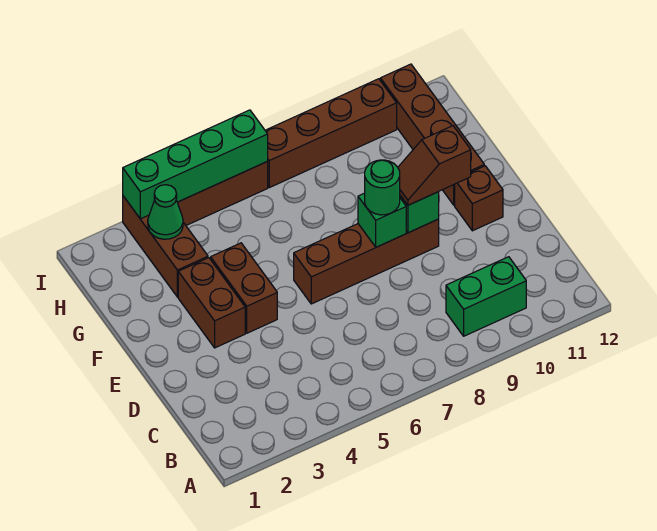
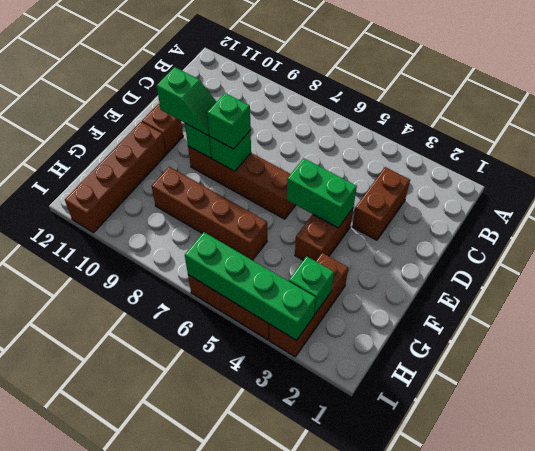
green brick B9:B10 level 1 -> green brick E4:E5 level 2
brown brick E3:F3 level 1 -> brown brick C3:D3 level 1
green round brick E8 level 3 -> green brick E8 level 3
brown slope E9:E10 level 3 top 10 -> green slope E9:E10 level 3 top 10
green cone H3 level 2 -> green brick H3 level 2
brown brick I7:I10 level 1 -> brown brick G6:G9 level 1

